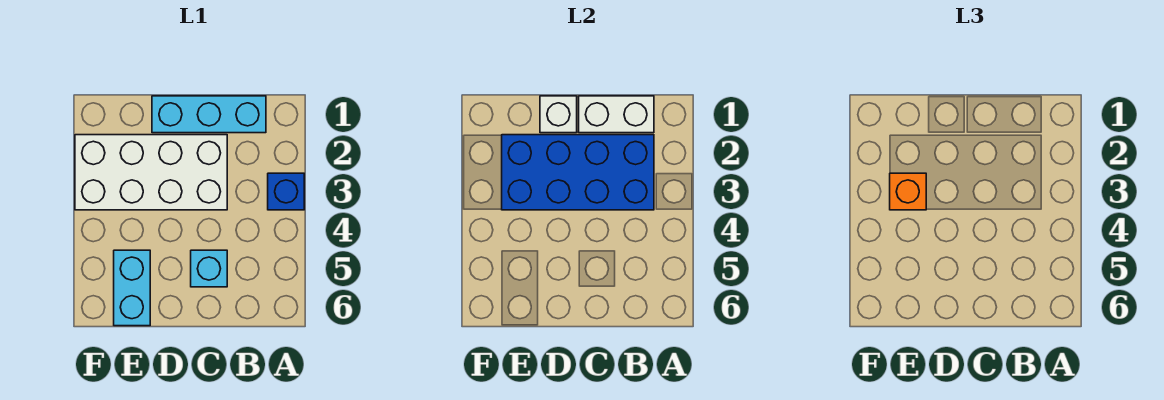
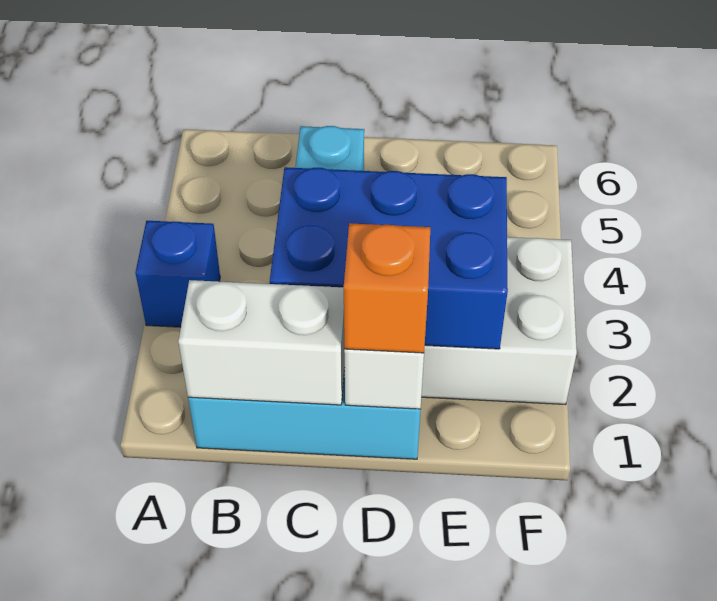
blue brick B2:E3 level 2 -> blue brick C2:E3 level 2
orange brick E3 level 3 -> orange brick D1 level 3
cyan brick E5:E6 level 1 -> none

